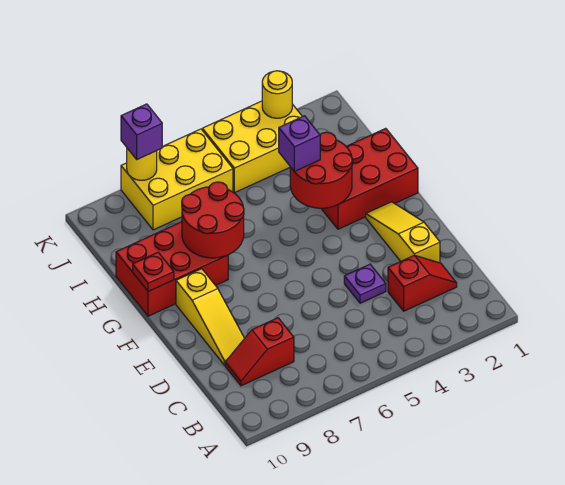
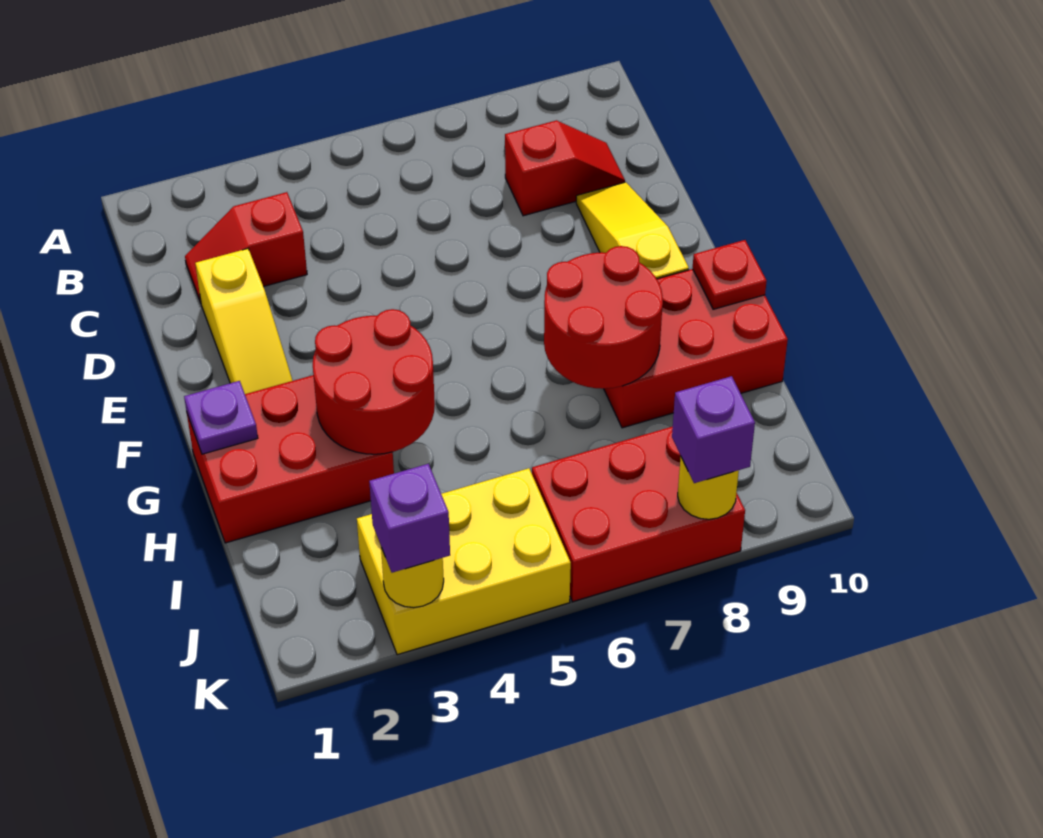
purple plate D4 level 1 -> purple plate G1 level 2
purple brick H4 level 3 -> purple brick K3 level 3
yellow brick J6:K8 level 1 -> red brick J6:K8 level 1

